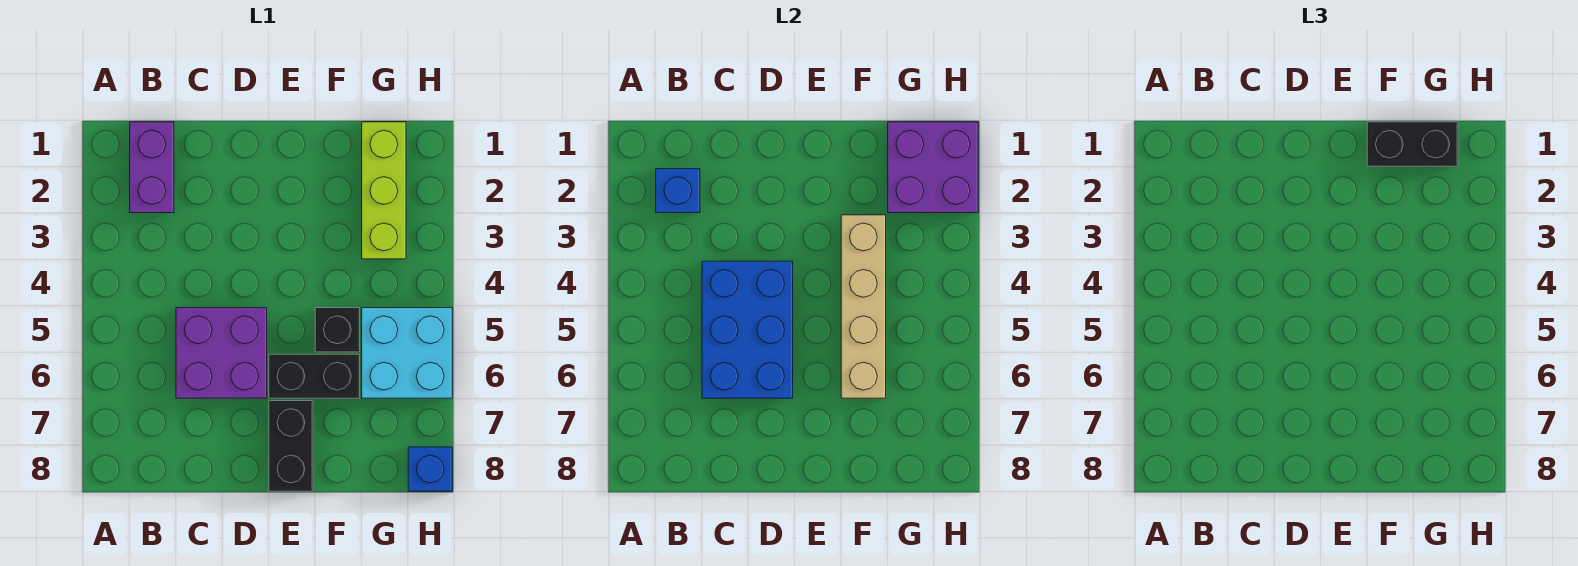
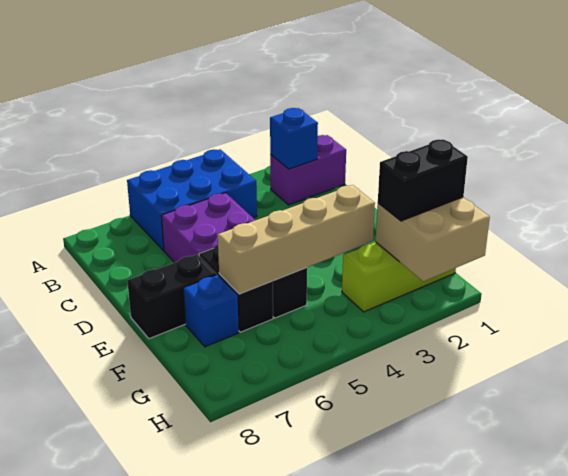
blue brick C4:D6 level 2 -> blue brick A4:B6 level 1
black brick F1:G1 level 3 -> black brick G1:G2 level 3
purple brick G1:H2 level 2 -> tan brick G1:H2 level 2
cyan brick G5:H6 level 1 -> none
blue brick H8 level 1 -> blue brick F7 level 1

